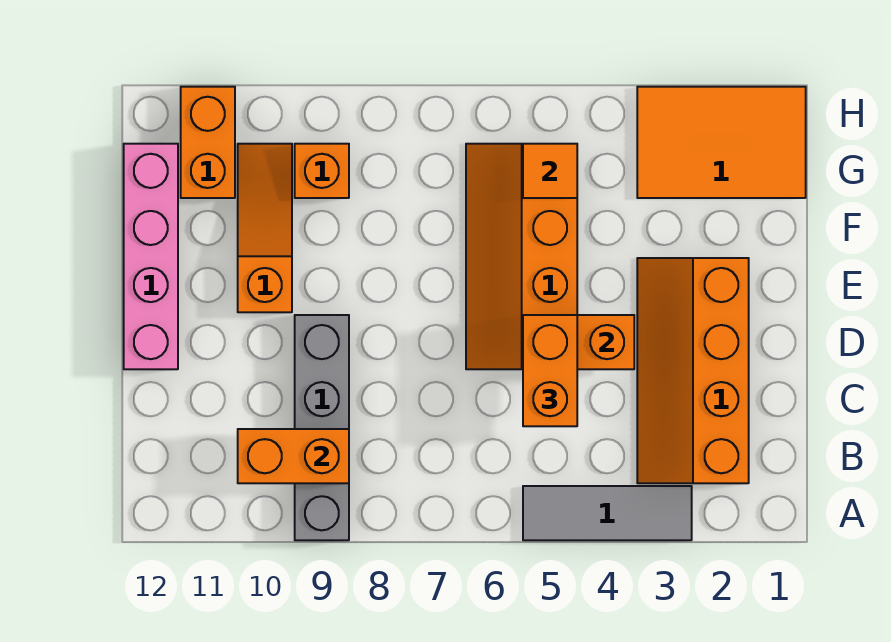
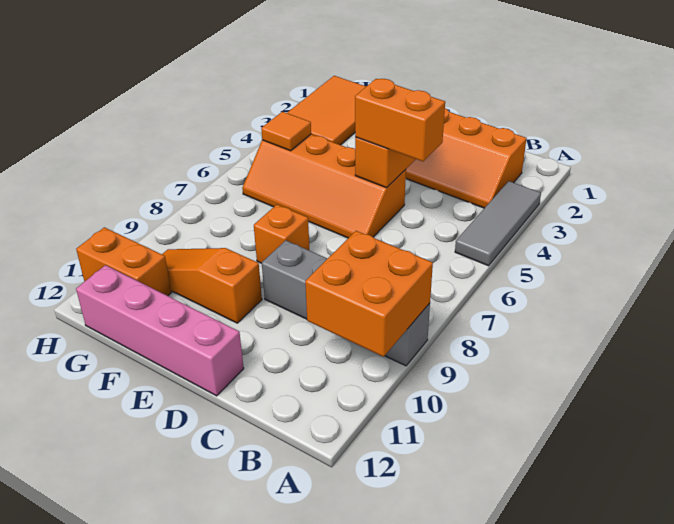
orange brick B9:B10 level 2 -> orange brick A9:B10 level 2
orange brick G9 level 1 -> orange brick E8 level 1

